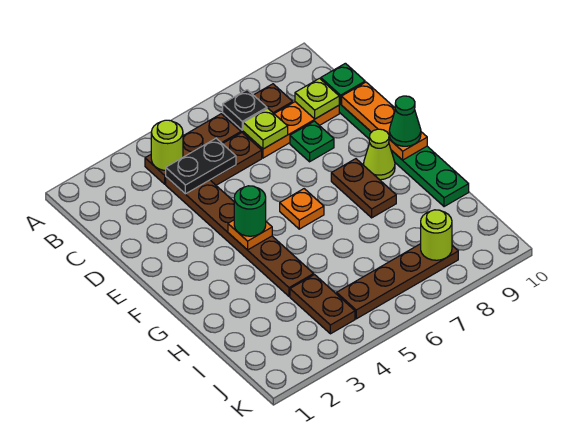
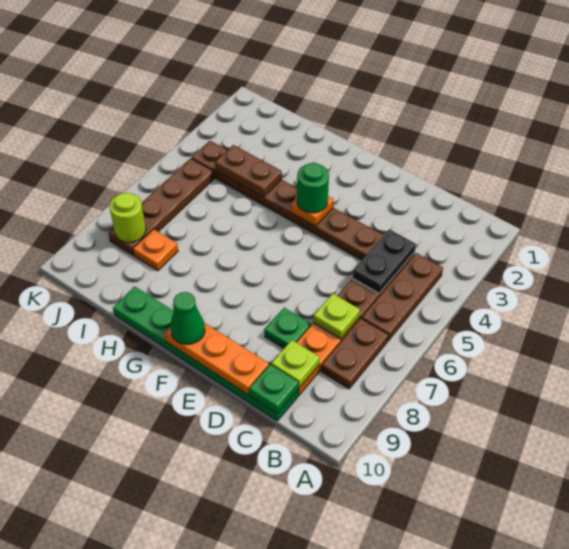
lime round brick B4 level 2 -> none
black plate B7 level 2 -> none
orange plate F6 level 1 -> orange plate I8 level 1
brown plate F8:G8 level 1 -> brown plate H4:I4 level 2
lime cone F9 level 1 -> none

